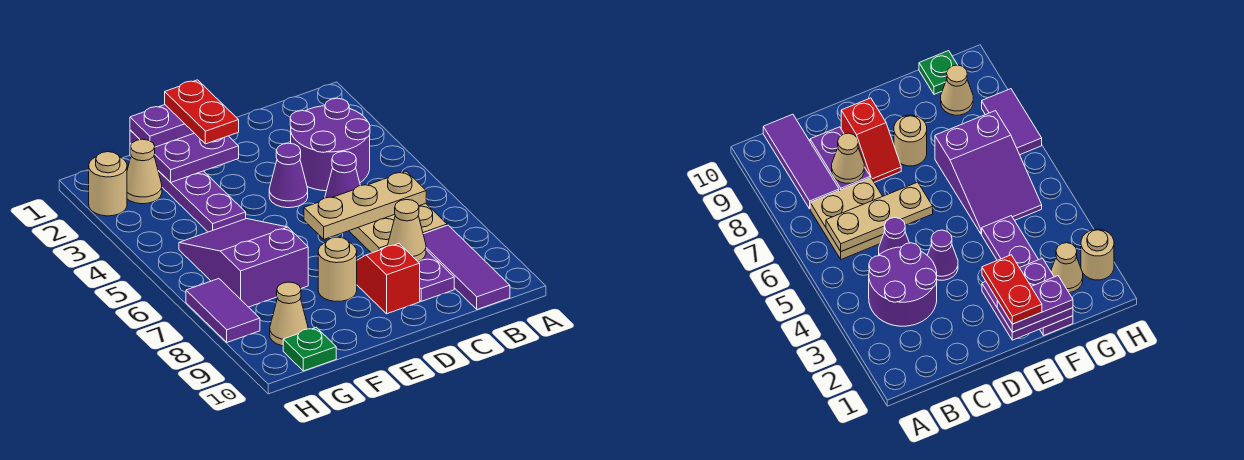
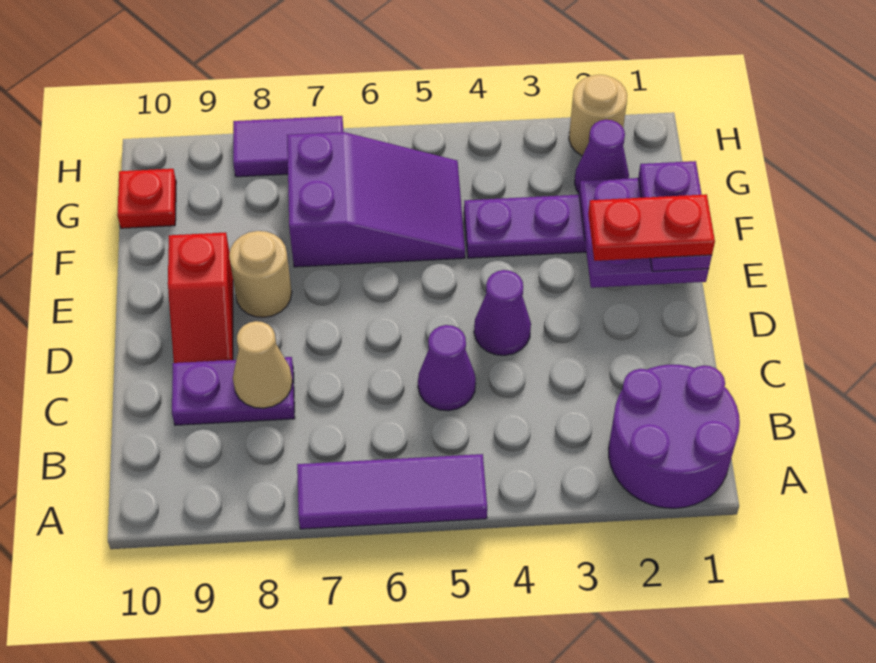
purple round brick B3:C4 level 1 -> purple round brick A1:B2 level 1
tan plate B6:C7 level 1 -> none
tan plate B6:D6 level 2 -> none
purple tile B8:B10 level 1 -> purple tile A5:A7 level 1
red slope D8:D9 level 1 top 9 -> red slope D9:E9 level 1 top E
tan cone G2 level 1 -> purple cone G2 level 1
tan cone G9 level 1 -> none
green plate G10 level 1 -> red plate G10 level 1

